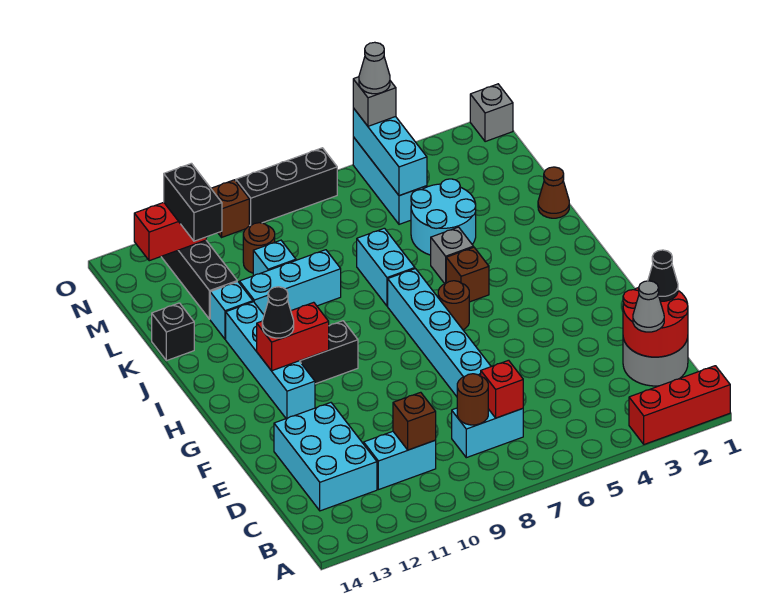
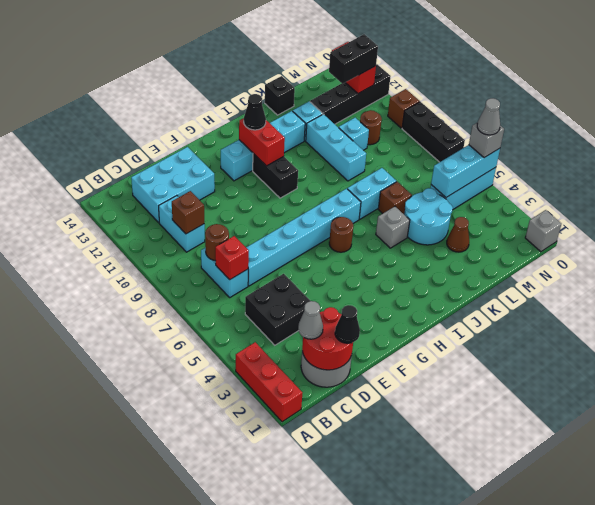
none -> black brick C4:D5 level 1
brown brick I5 level 1 -> brown brick K6 level 1
brown cone K1 level 1 -> brown cone L3 level 1

